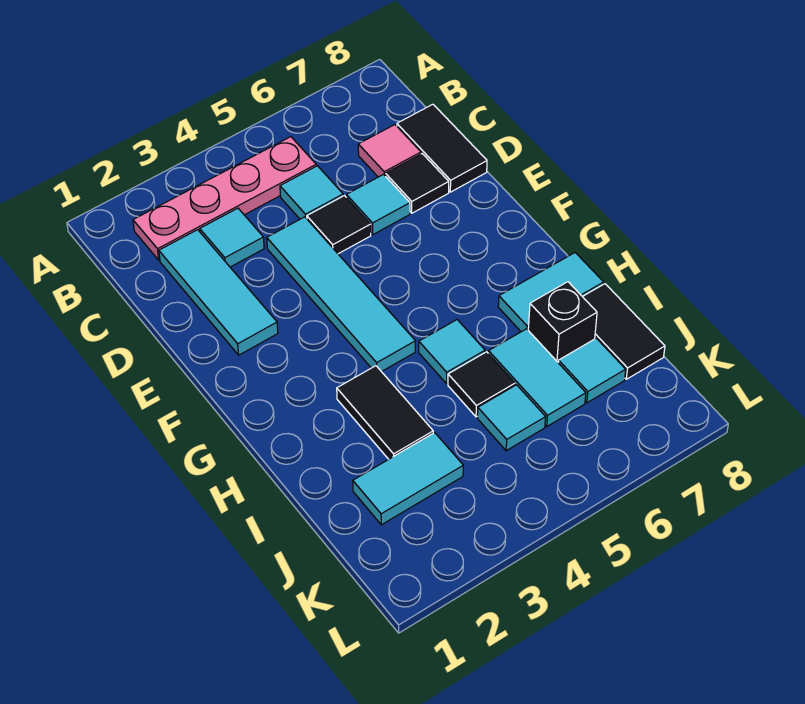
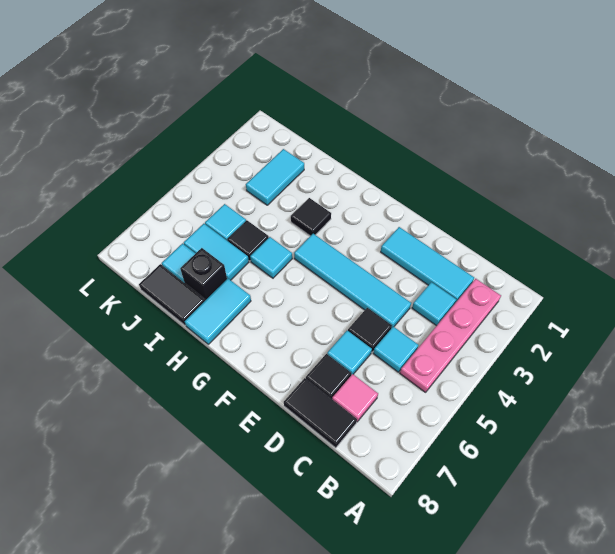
black tile H3:I3 level 1 -> black tile H3 level 1

